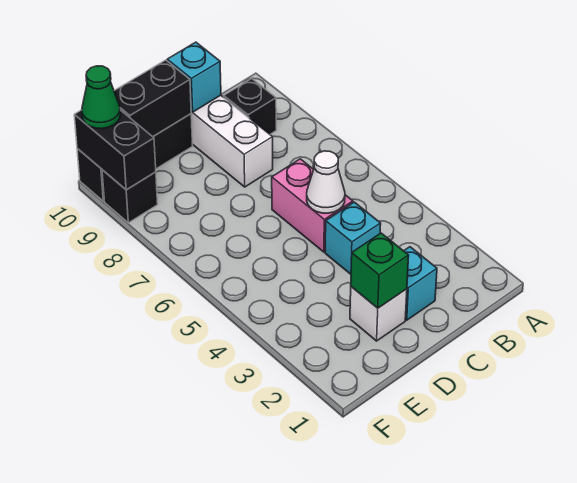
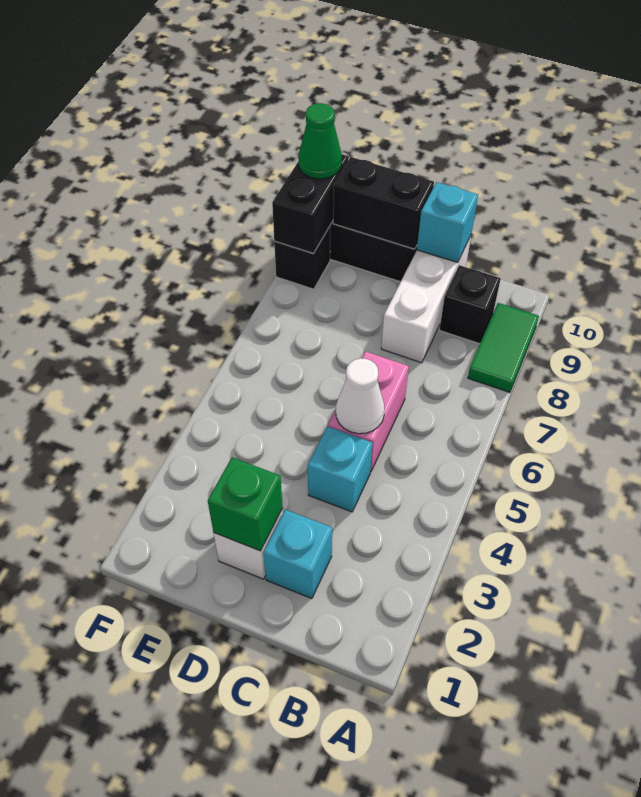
none -> green tile A8:A9 level 1

